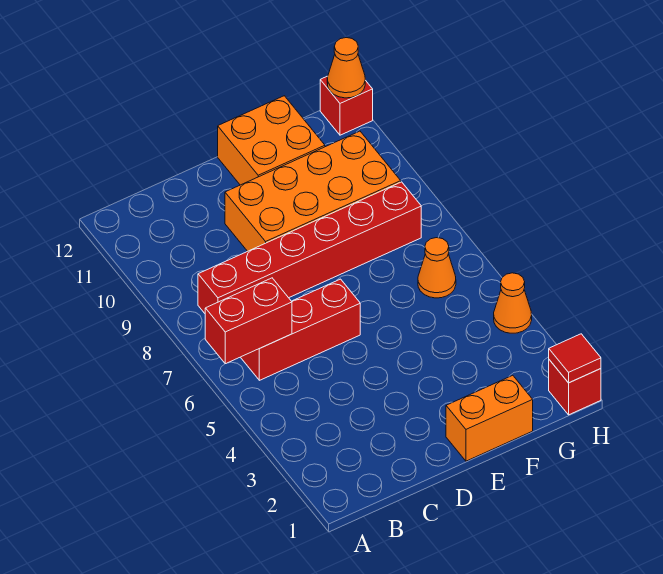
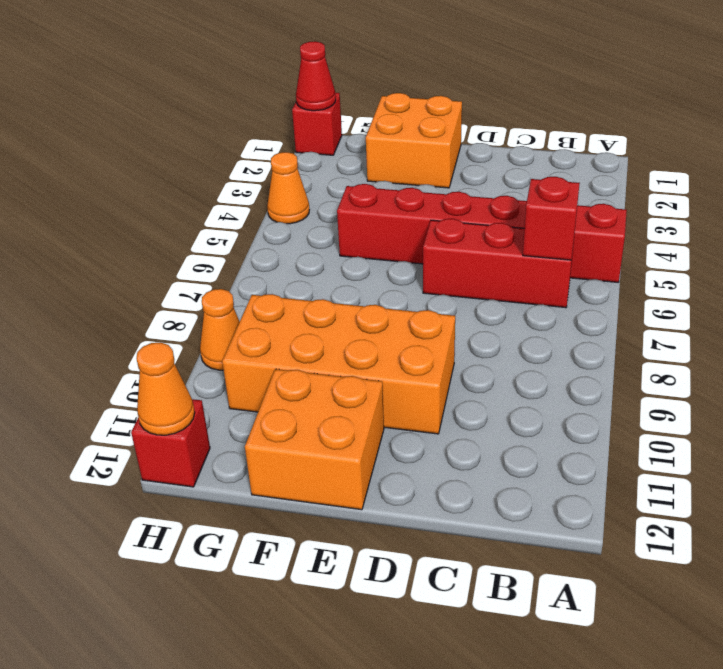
red brick A6:B6 level 2 -> red brick B6 level 2
red brick B8:G8 level 1 -> red brick A5:F5 level 1
orange brick E1:F1 level 1 -> orange brick E1:F2 level 1
orange cone G6 level 1 -> orange cone H9 level 1
red tile H1 level 2 -> red cone H1 level 2

